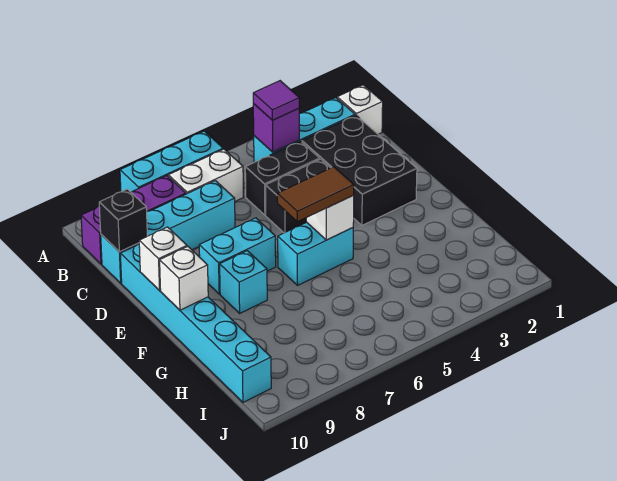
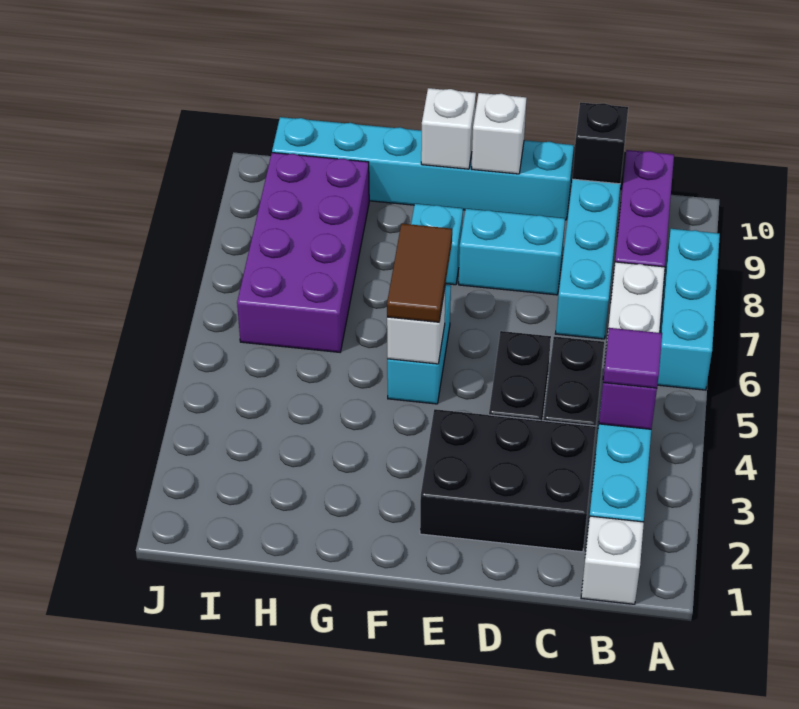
cyan brick E7:E8 level 1 -> cyan brick D8:E8 level 1
none -> purple brick H6:I9 level 1

